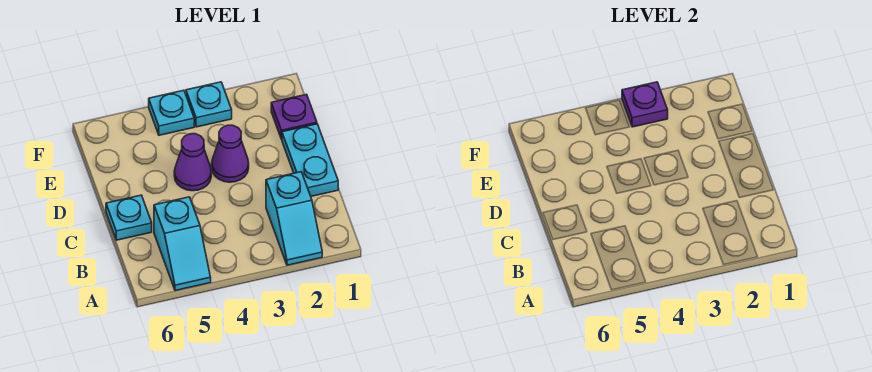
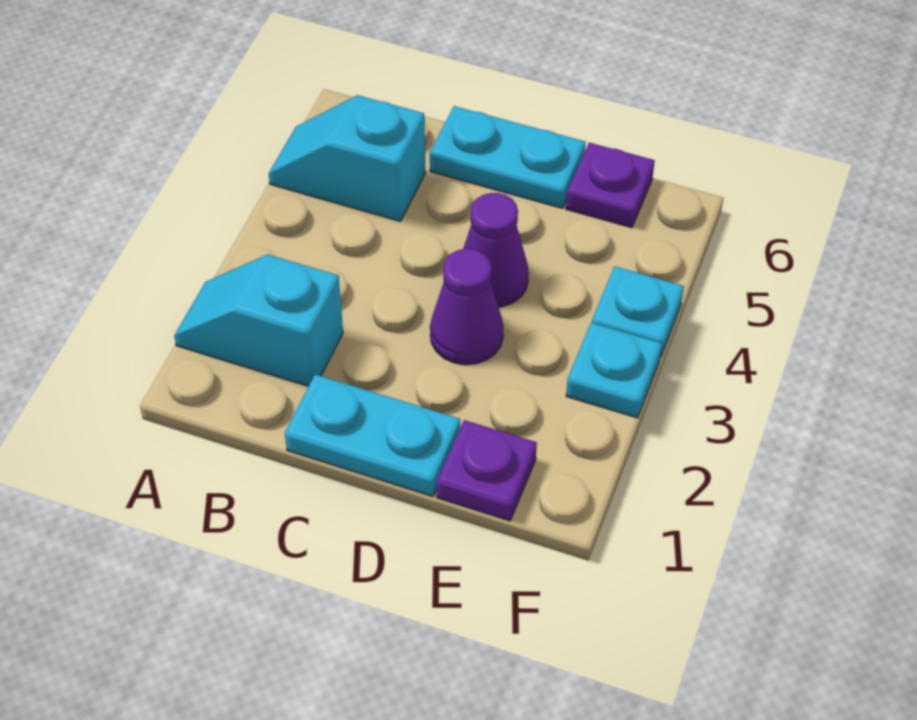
cyan plate C6 level 1 -> cyan plate C6:D6 level 1
purple plate F3 level 2 -> purple plate E6 level 1

